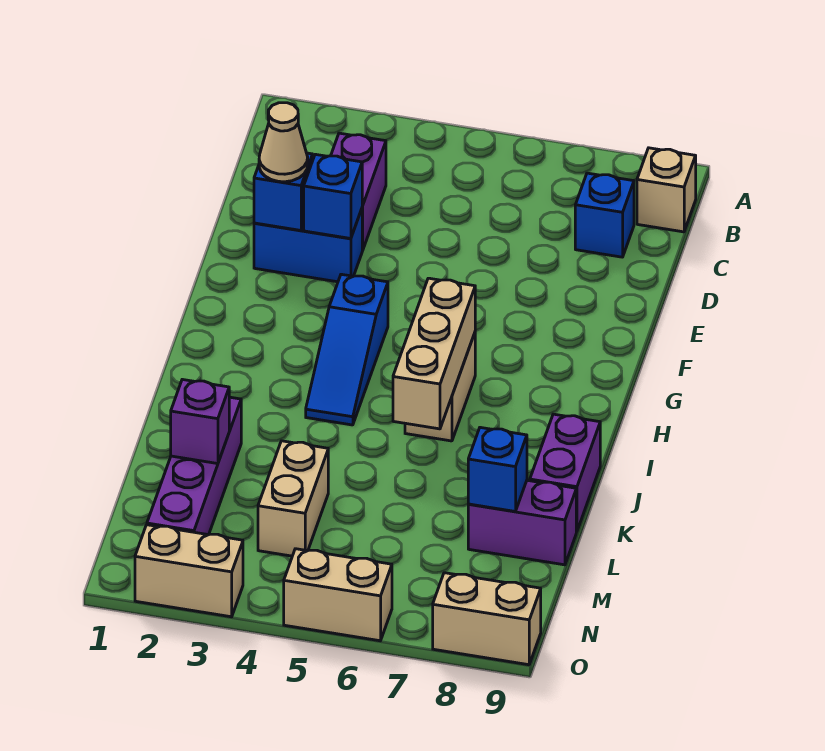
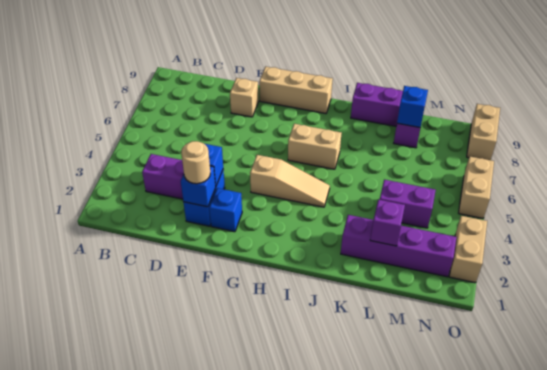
tan brick B9 level 1 -> tan brick E8 level 1
blue brick C8 level 1 -> blue brick F2 level 1
tan cone E2 level 3 -> tan round brick E2 level 3
blue slope G4:I4 level 1 top G -> tan slope G4:I4 level 1 top G
tan brick H6:J6 level 2 -> tan brick F9:H9 level 1
tan brick L4:M4 level 1 -> purple brick L4:M4 level 1

